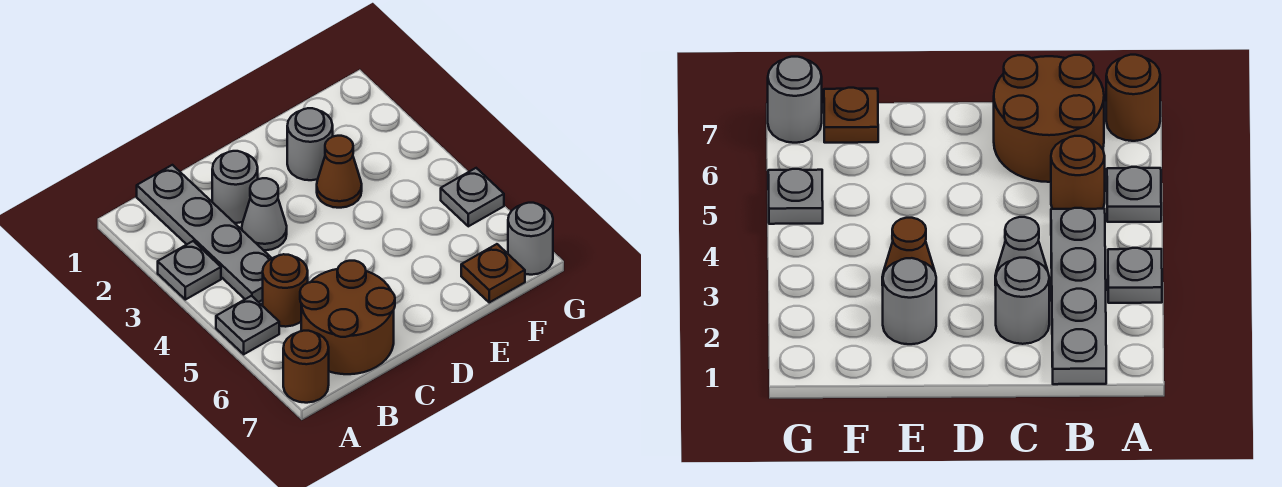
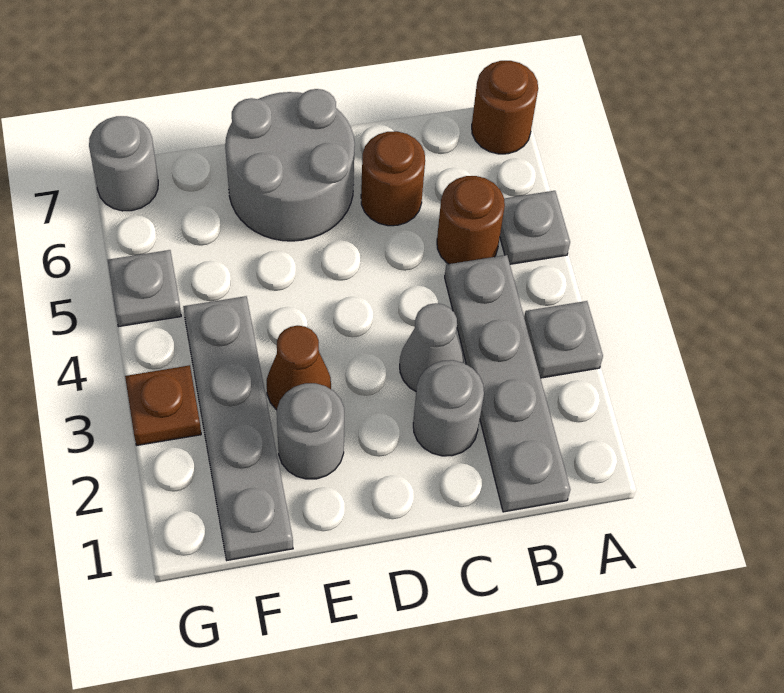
brown round brick B6:C7 level 1 -> brown round brick C6 level 1
none -> grey round brick D6:E7 level 1
none -> grey plate F1:F4 level 1
brown plate F7 level 1 -> brown plate G3 level 1

